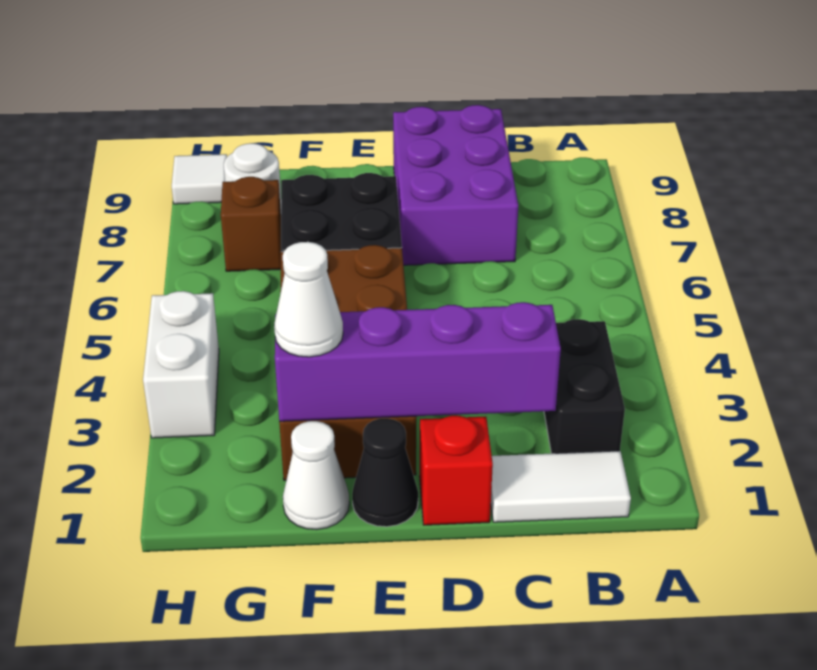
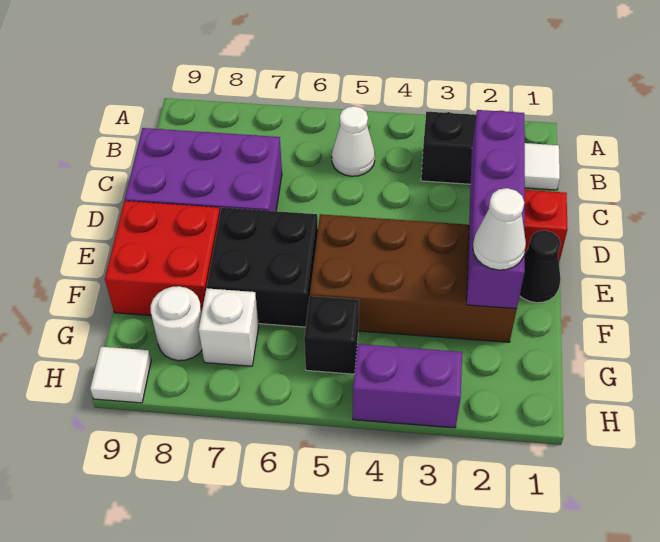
white tile B1:C1 level 1 -> white tile B1 level 1
none -> red brick E8:F9 level 1
white cone F1 level 1 -> white cone B5 level 1
none -> black brick G5 level 1
brown brick G7 level 1 -> white brick G7 level 1
white brick H3:H4 level 1 -> purple brick H3:H4 level 1

